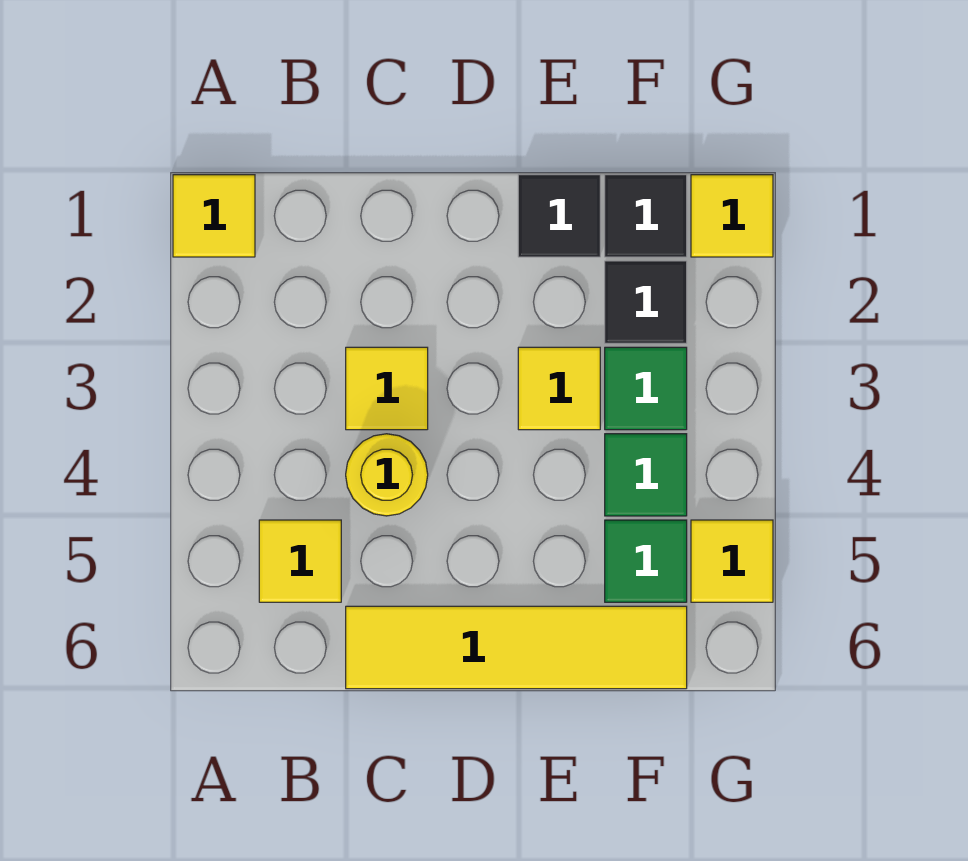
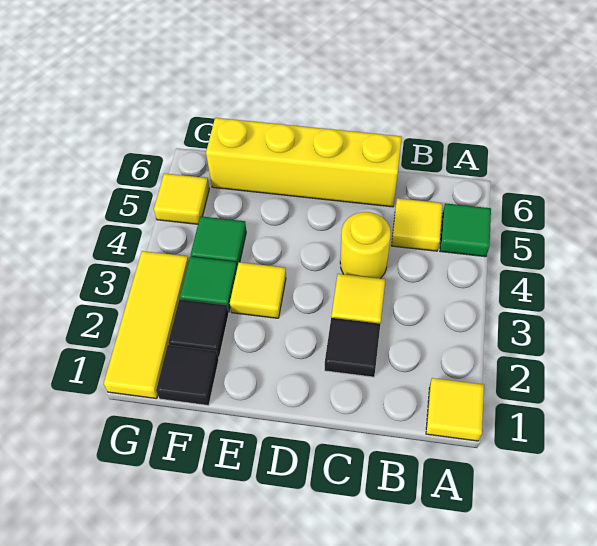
yellow tile C6:F6 level 1 -> yellow brick C6:F6 level 1
black tile E1 level 1 -> black tile C2 level 1
green tile F5 level 1 -> green tile A5 level 1
yellow tile G1 level 1 -> yellow tile G1:G3 level 1

